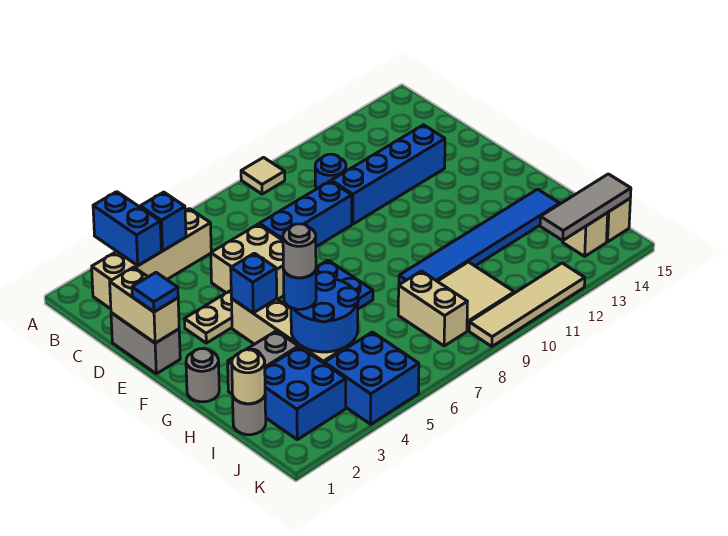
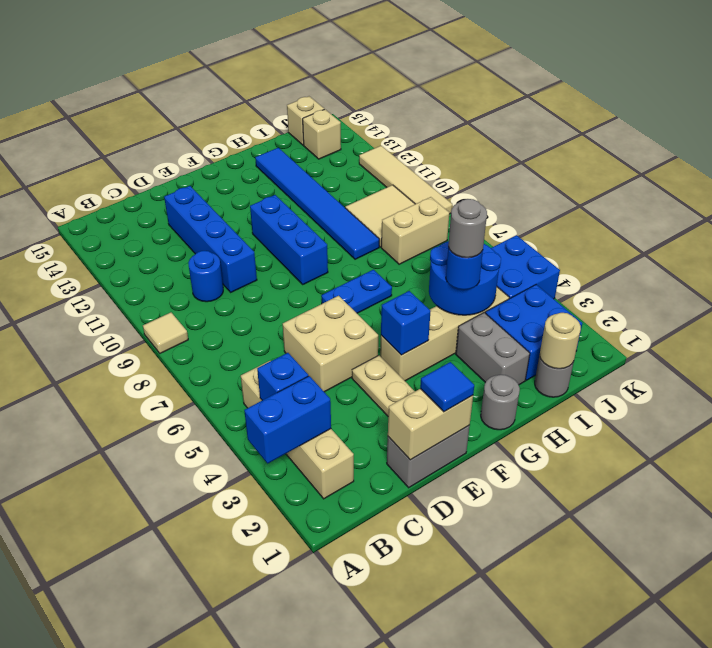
blue brick D7:D9 level 1 -> blue brick F9:F11 level 1
grey tile J13:J15 level 2 -> none

